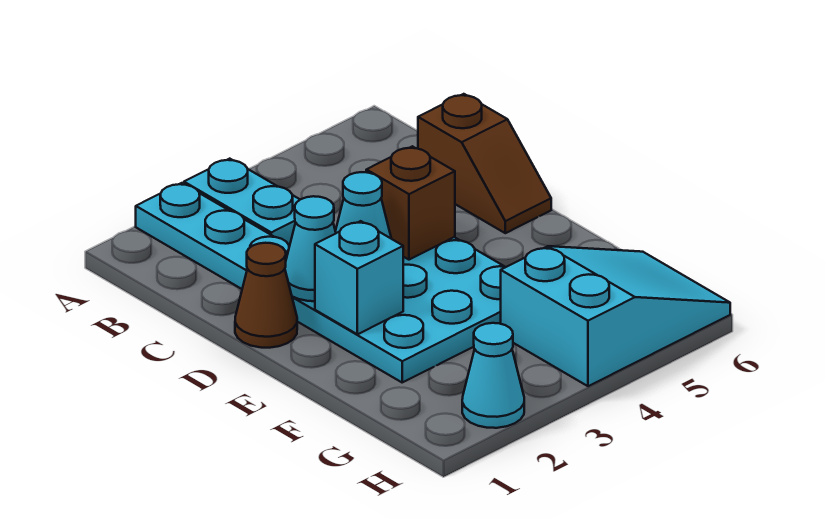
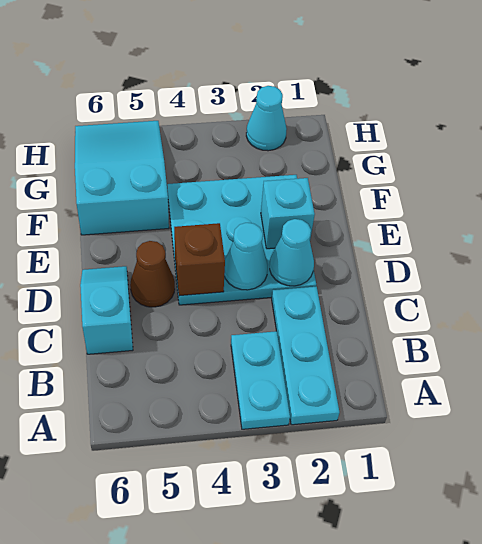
brown slope C6:D6 level 1 top C -> cyan slope C6:D6 level 1 top C
brown cone D1 level 1 -> brown cone D5 level 1
cyan slope G4:H6 level 1 top 4 -> cyan slope F5:H6 level 1 top F

